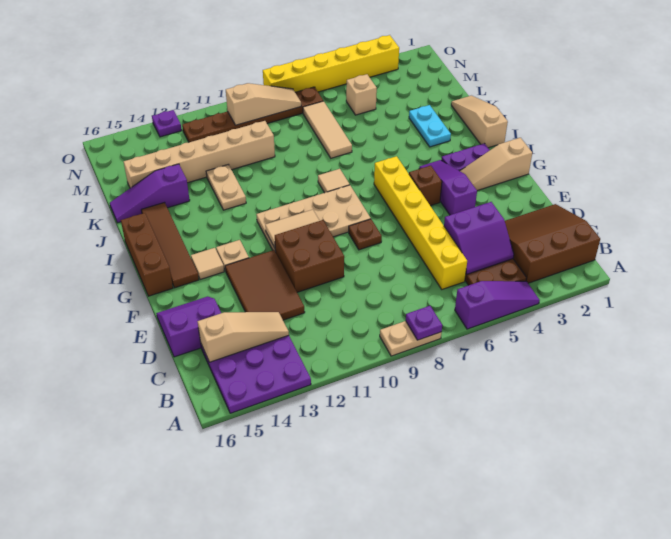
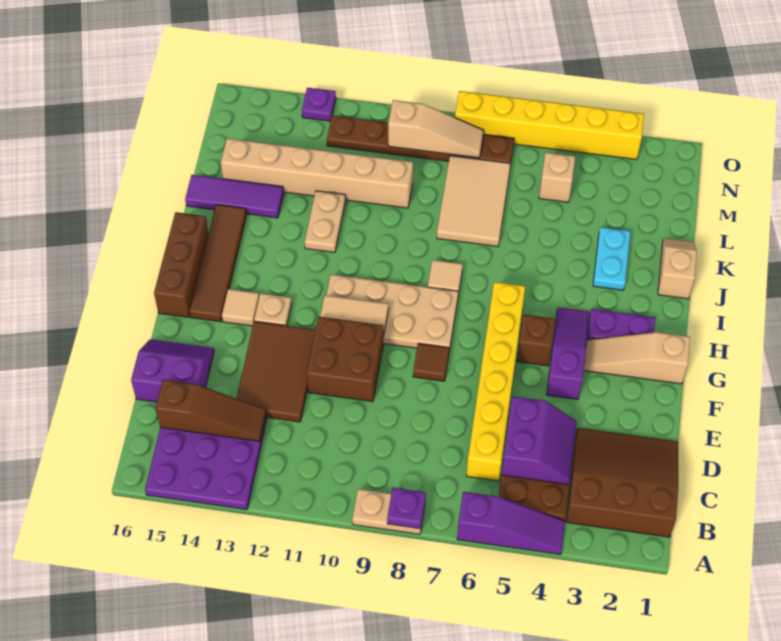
purple slope C4:D5 level 2 top D -> purple slope C4:D5 level 2 top 5
tan slope C13:C15 level 2 top 15 -> brown slope C13:C15 level 2 top 15
brown plate F8 level 1 -> brown tile F8 level 1
tan slope I1:K1 level 1 top I -> tan slope J1:K1 level 1 top J
tan tile K7:M7 level 1 -> tan tile K7:M8 level 1
purple slope K14:K16 level 1 top 14 -> purple tile K14:K16 level 1

